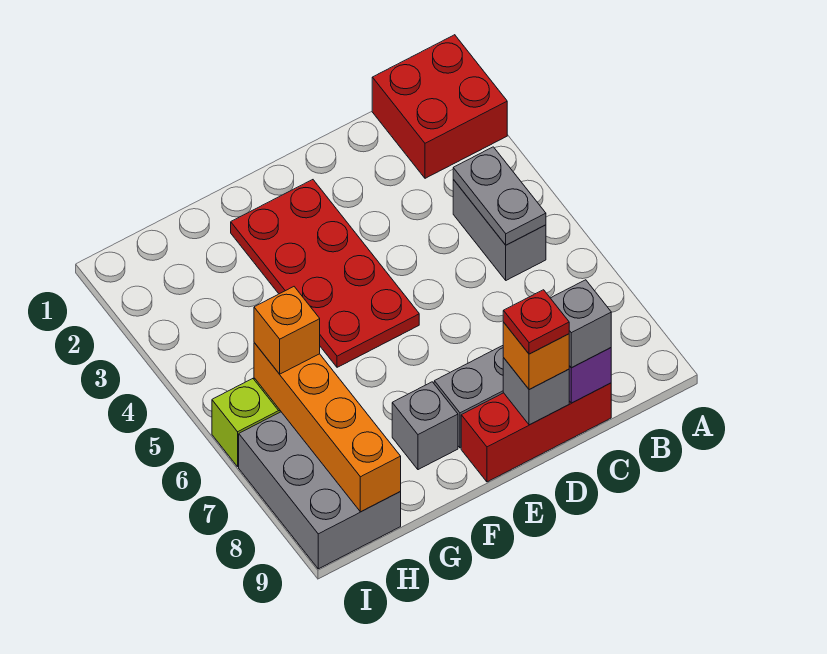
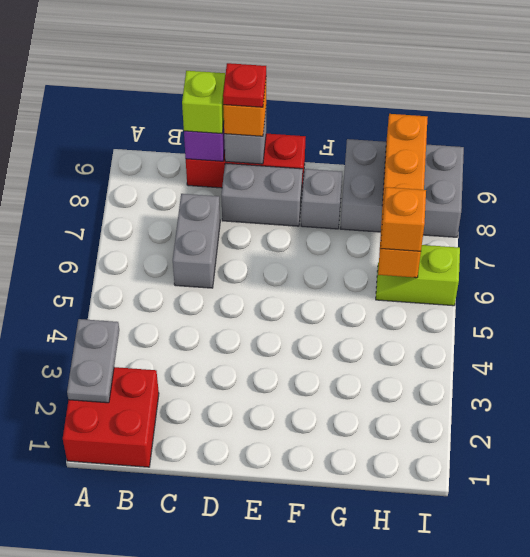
grey brick B4:B5 level 1 -> grey brick C6:C7 level 1
grey plate B4:B5 level 2 -> grey plate A2:A3 level 2
grey brick C9 level 3 -> lime brick C9 level 3
red plate E2:F5 level 1 -> none
grey brick H7:I9 level 1 -> grey brick G8:I9 level 1

